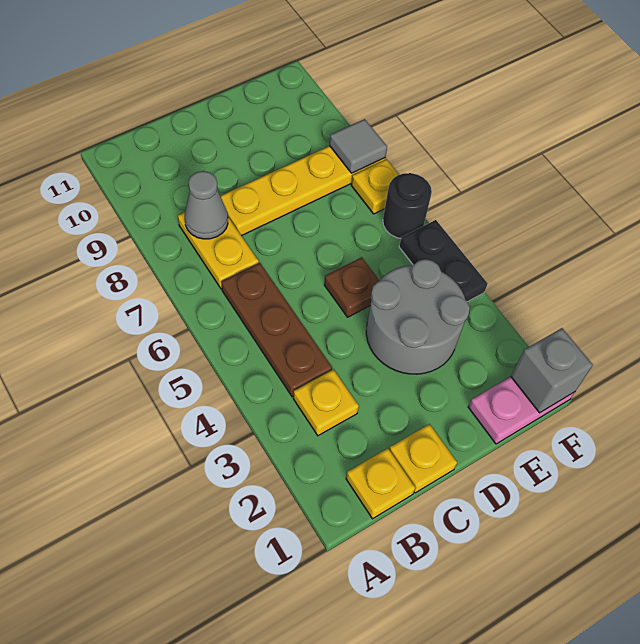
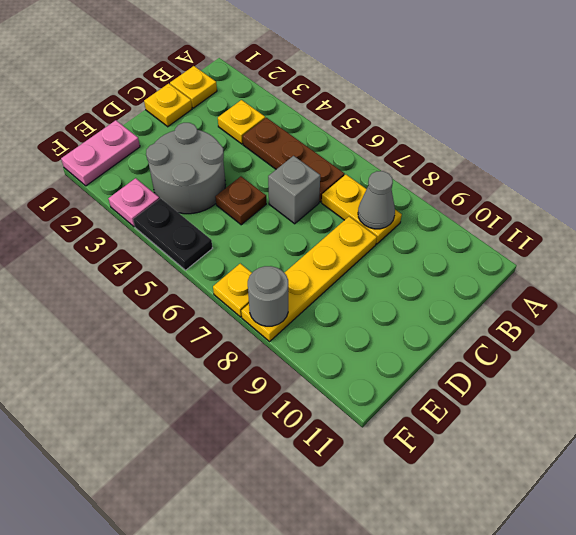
grey brick F1 level 2 -> grey brick C6 level 1
none -> pink plate F3 level 1
black round brick F6 level 1 -> none
grey tile F8 level 2 -> grey round brick F8 level 2

